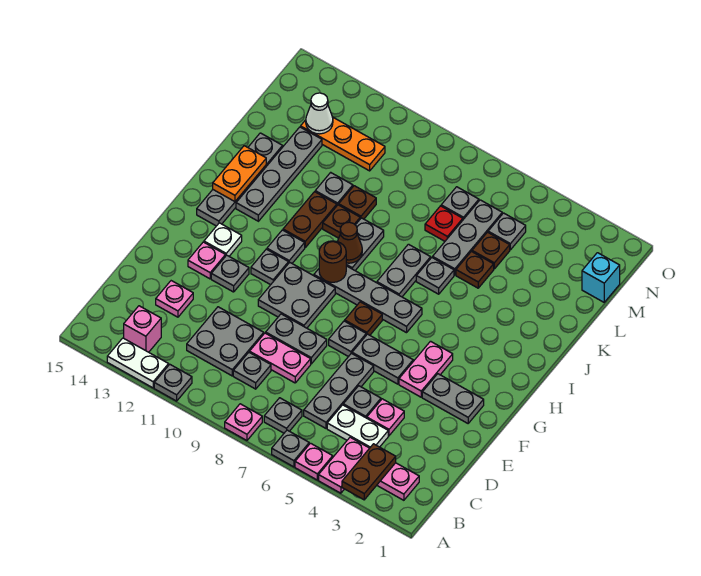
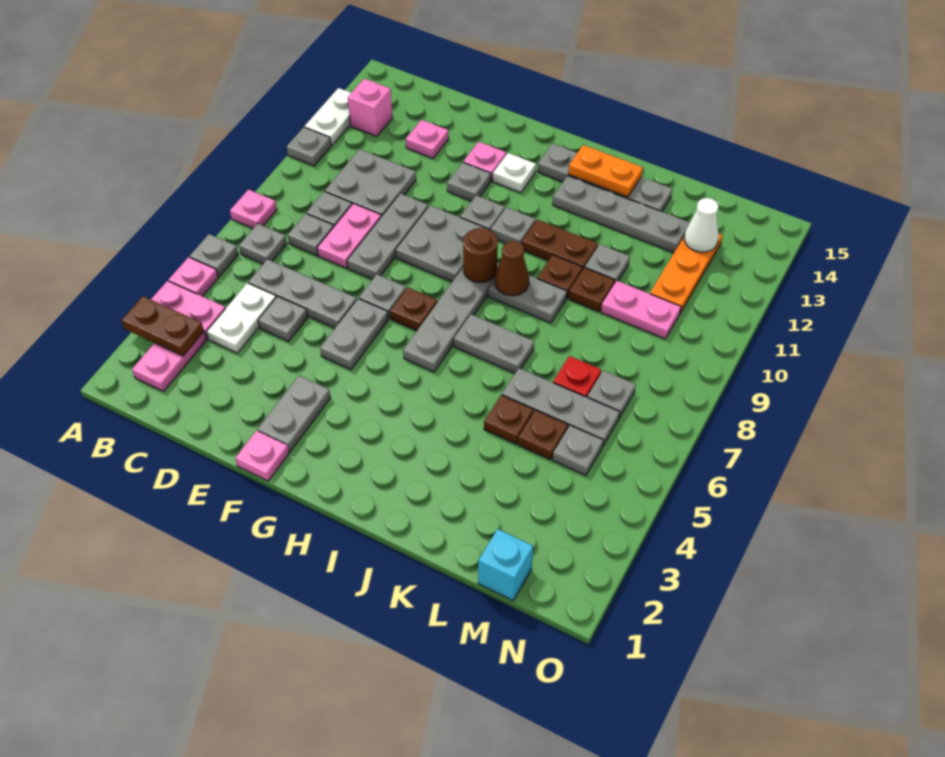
pink plate D4 level 1 -> pink plate F1 level 1
grey plate E8:E9 level 1 -> grey plate E8:E10 level 1
pink plate F4:G4 level 1 -> pink plate L10:M10 level 1
grey plate J6 level 1 -> grey plate C8 level 1

